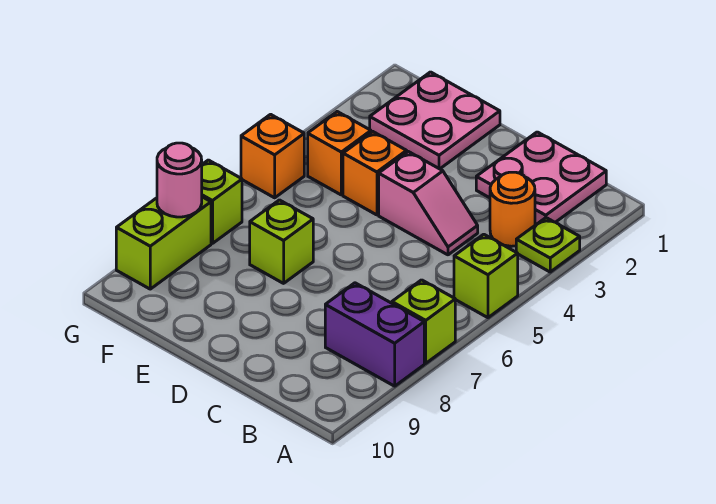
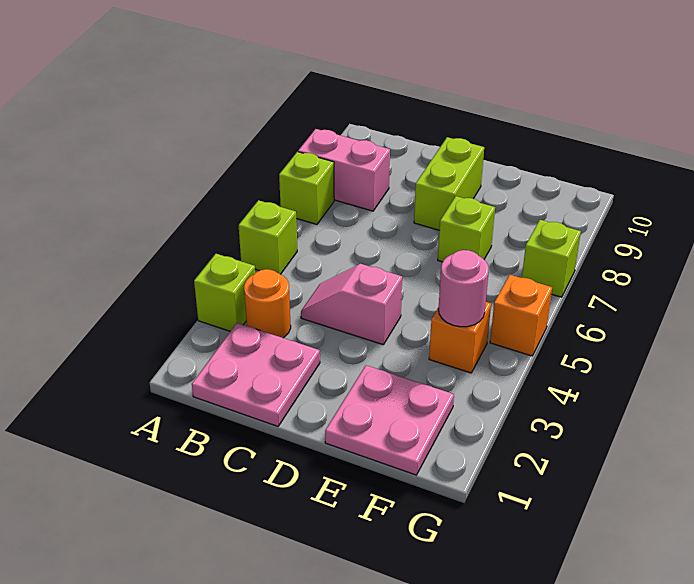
lime plate A3 level 1 -> lime brick A3 level 1
purple brick A8:B8 level 1 -> pink brick A8:B8 level 1
orange brick E4 level 1 -> none
lime brick G8:G9 level 1 -> lime brick D8:D9 level 1
pink round brick G8 level 2 -> pink round brick F4 level 2

